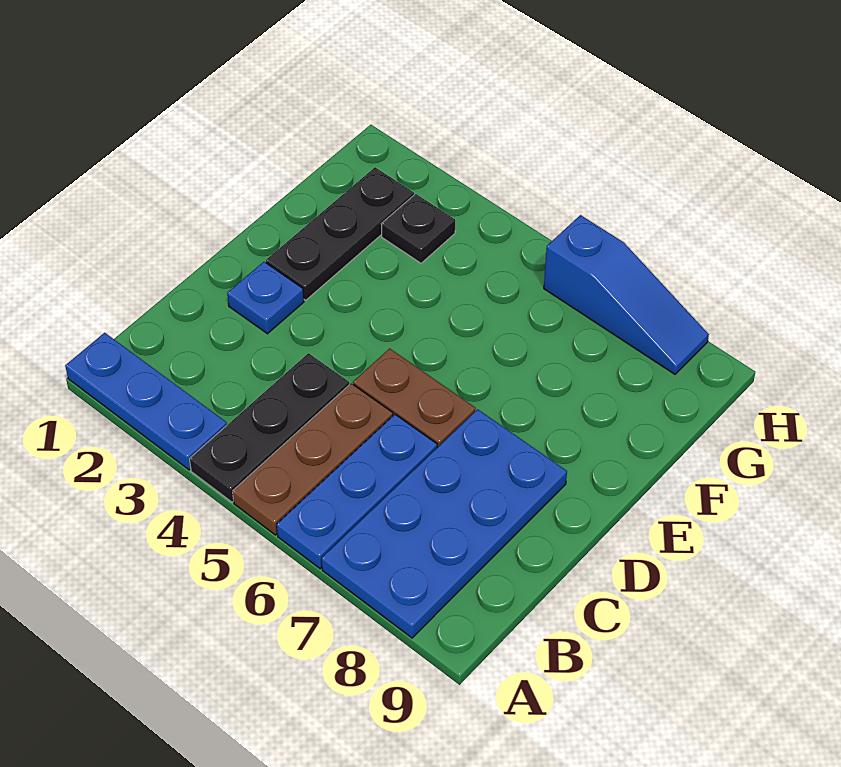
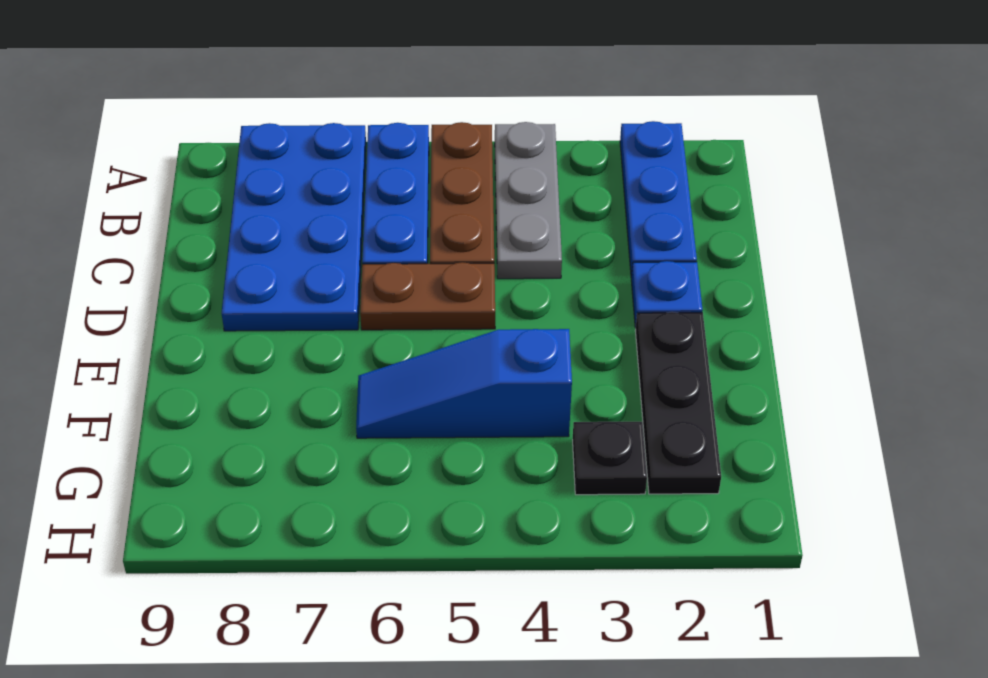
blue plate A1:A3 level 1 -> blue plate A2:C2 level 1
black plate A4:C4 level 1 -> grey plate A4:C4 level 1
blue slope H6:H8 level 1 top 6 -> blue slope F4:F6 level 1 top 4

